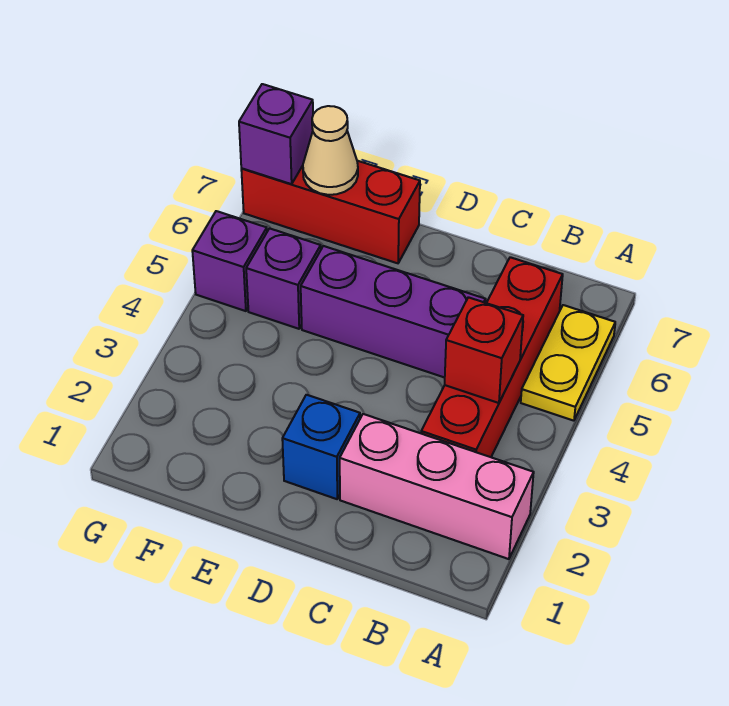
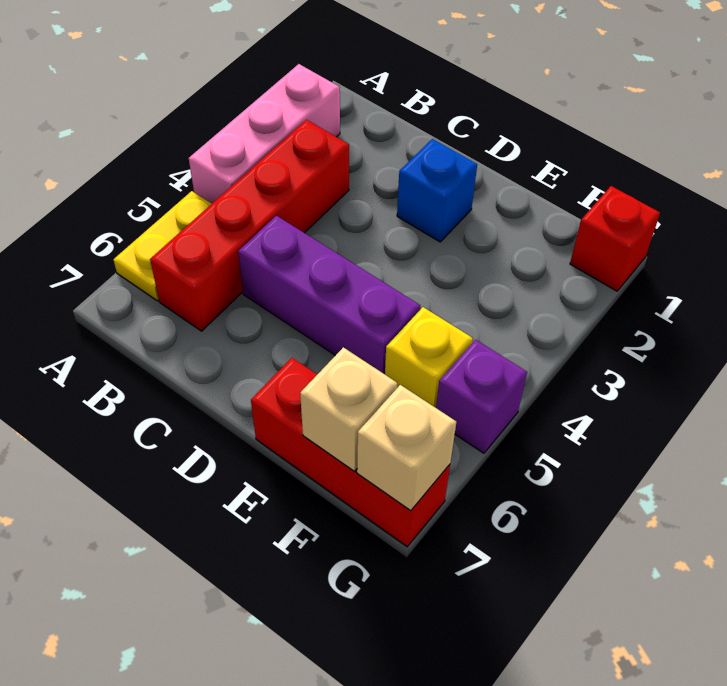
pink brick A2:C2 level 1 -> pink brick A2:A4 level 1
red brick B4 level 2 -> red brick G1 level 1
purple brick F5 level 1 -> yellow brick F5 level 1
tan cone F7 level 2 -> tan brick F7 level 2
purple brick G7 level 2 -> tan brick G7 level 2

